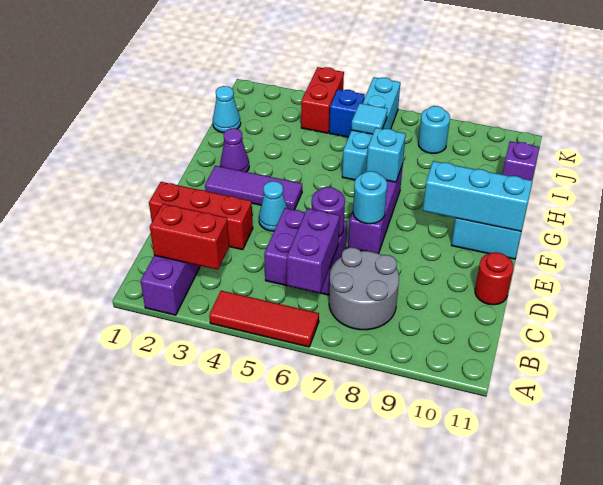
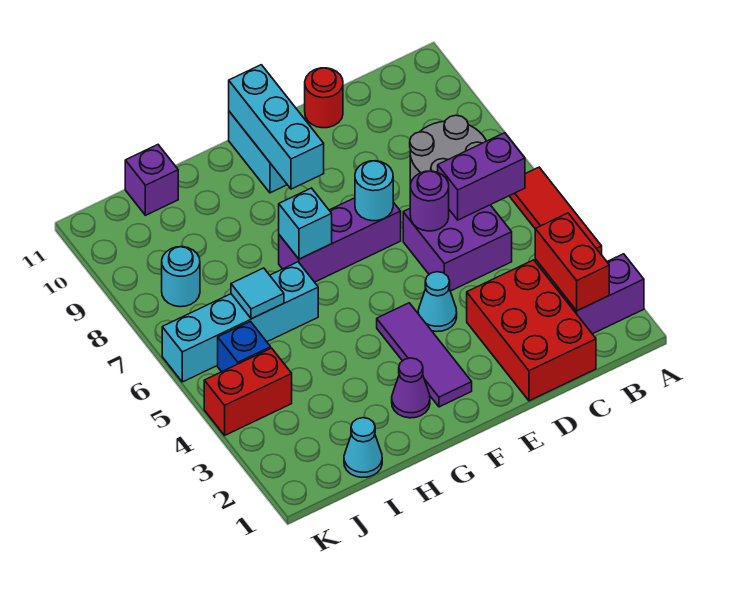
red brick D1:D3 level 1 -> red brick C1:D3 level 1

